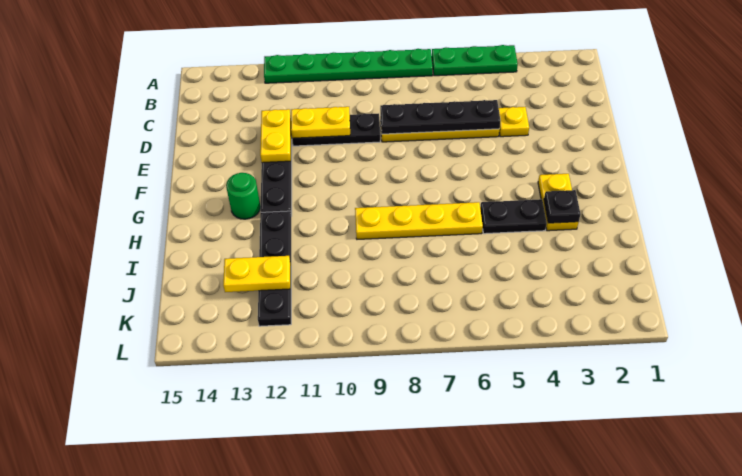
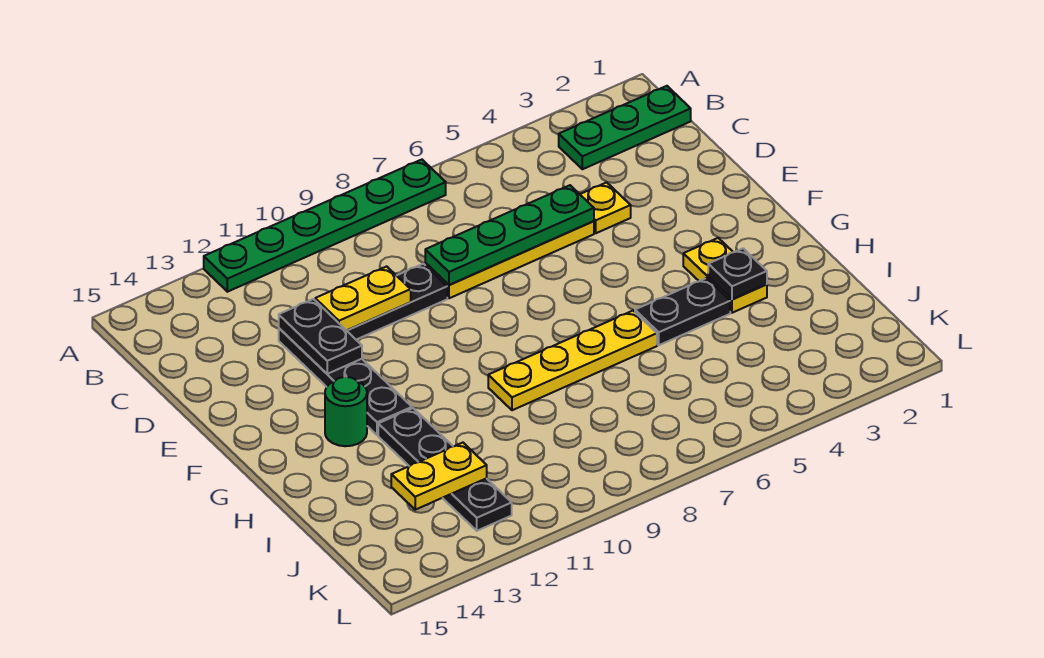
green plate A4:A6 level 1 -> green plate B1:B3 level 1
black plate D5:D8 level 2 -> green plate D5:D8 level 2
yellow plate D12:E12 level 2 -> black plate D12:E12 level 2

